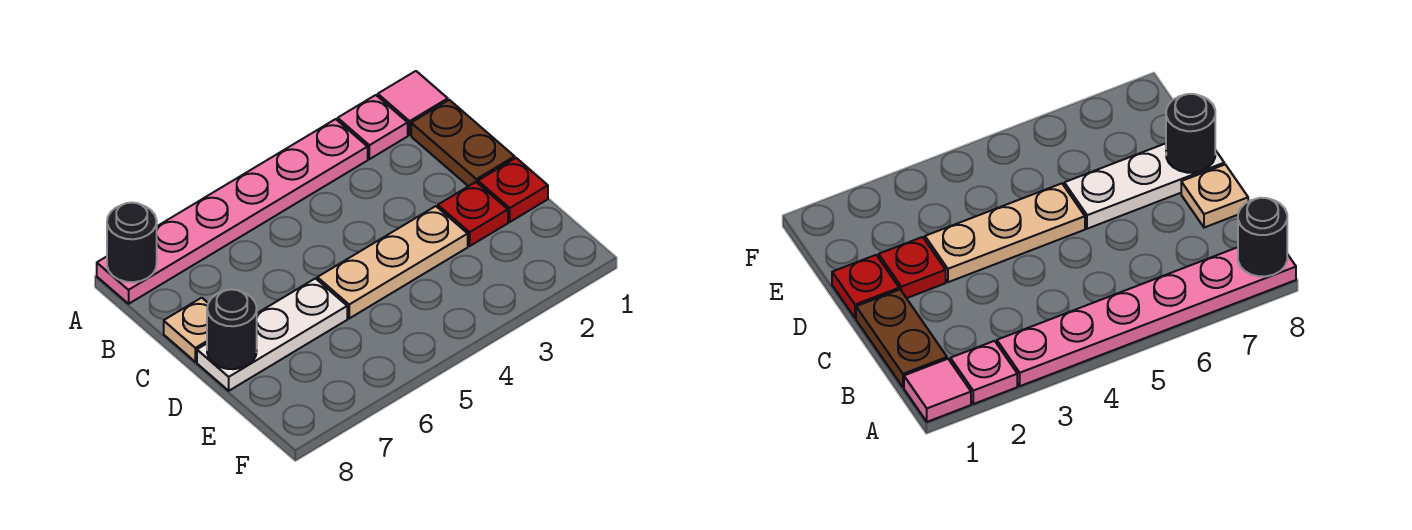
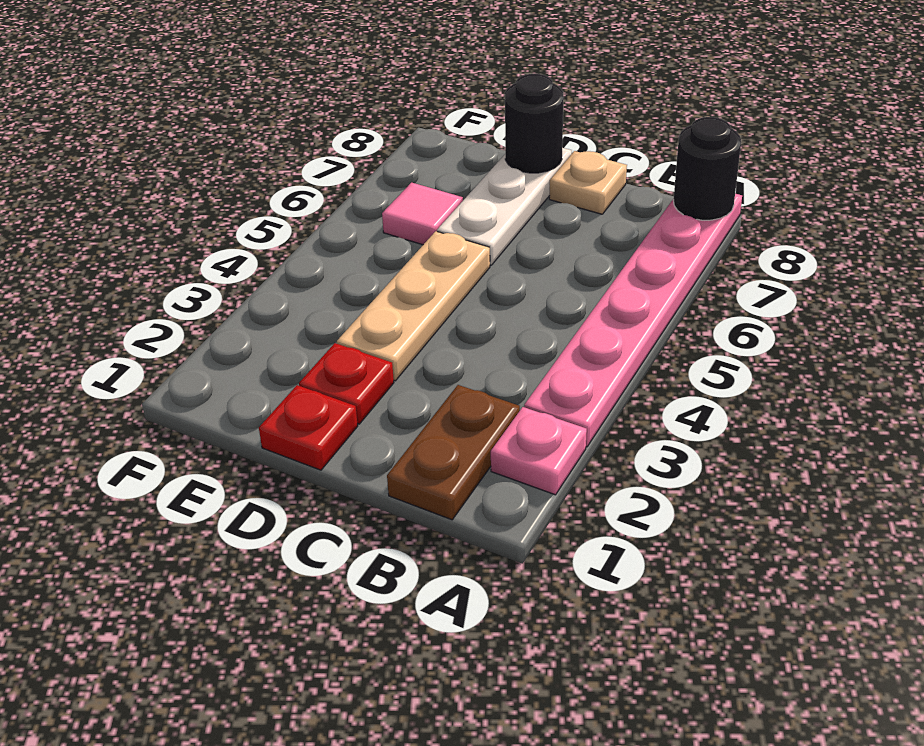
pink tile A1 level 1 -> pink tile E6 level 1
brown plate B1:C1 level 1 -> brown plate B1:B2 level 1

